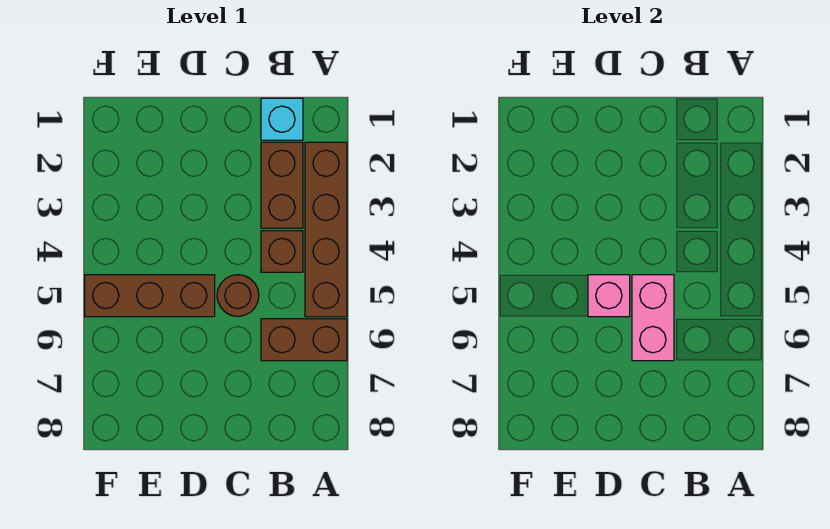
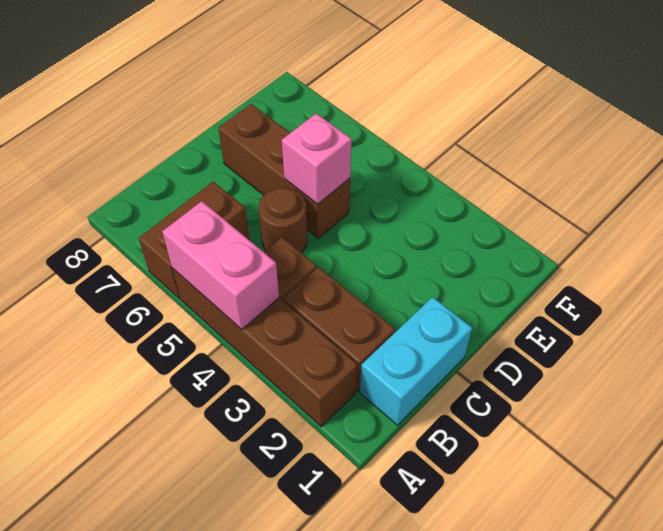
cyan brick B1 level 1 -> cyan brick B1:C1 level 1
pink brick C5:C6 level 2 -> pink brick A4:A5 level 2
brown brick D5:F5 level 1 -> brown brick D5:D7 level 1

